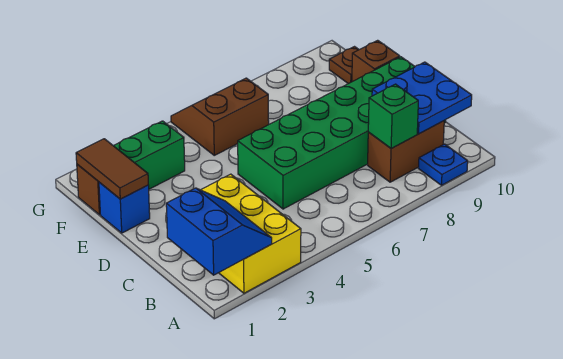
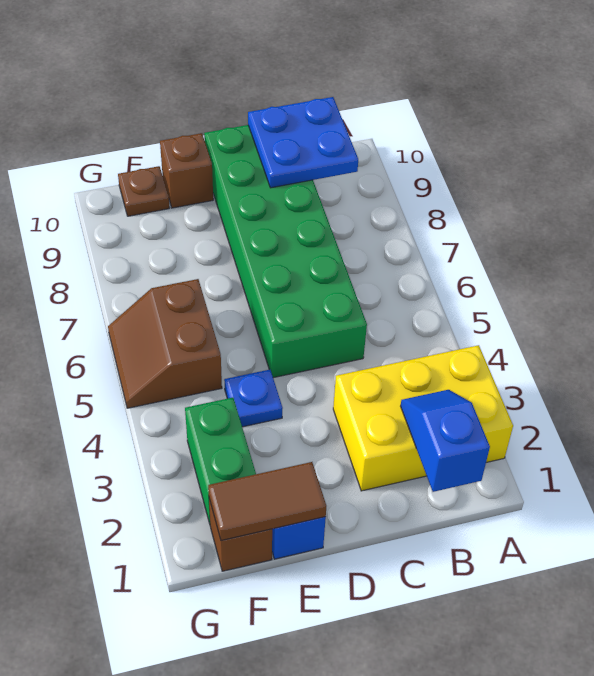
blue slope A1:B2 level 2 top 1 -> blue slope B1:B2 level 2 top 1
blue plate A9 level 1 -> blue plate E4 level 1
brown brick B8:B9 level 1 -> none
green brick B8 level 2 -> none

